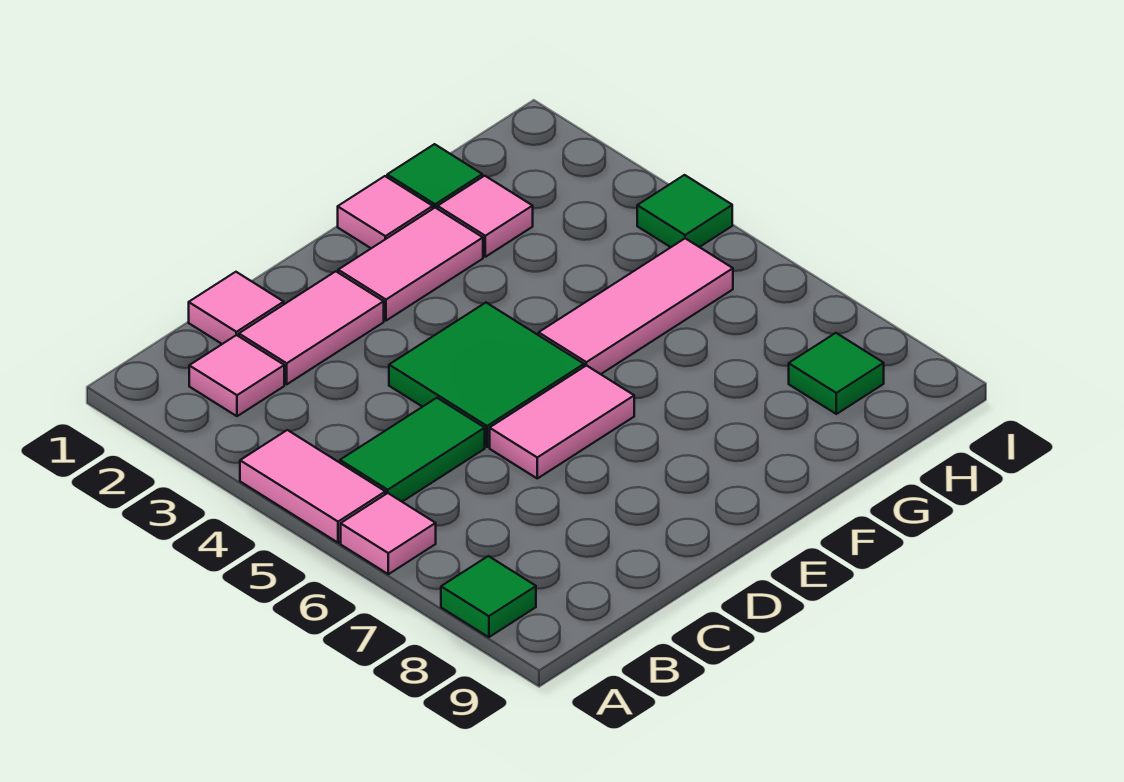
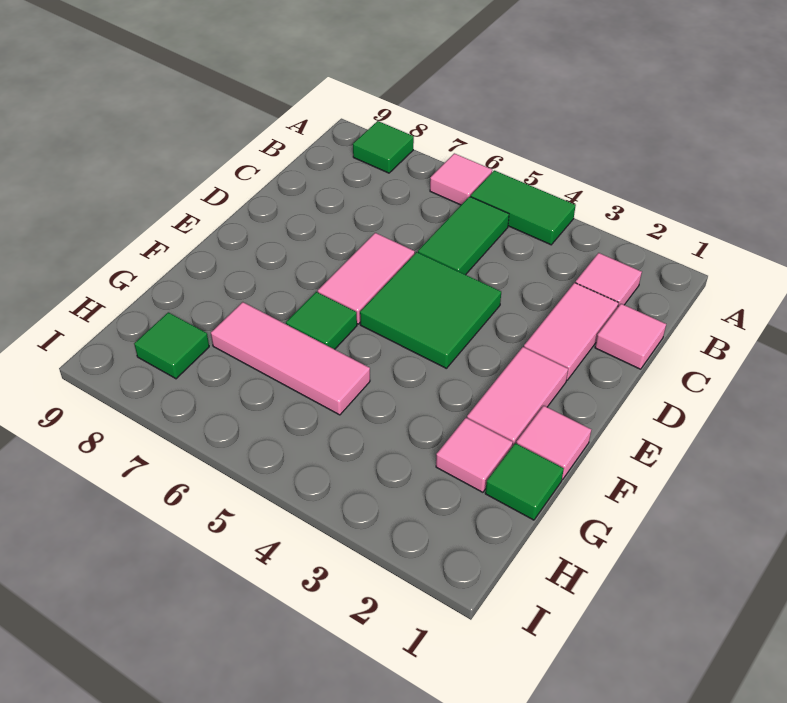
pink tile A4:A5 level 1 -> green tile A4:A5 level 1
pink tile F5:H5 level 1 -> pink tile G5:G7 level 1
green tile I4 level 1 -> green tile F6 level 1

